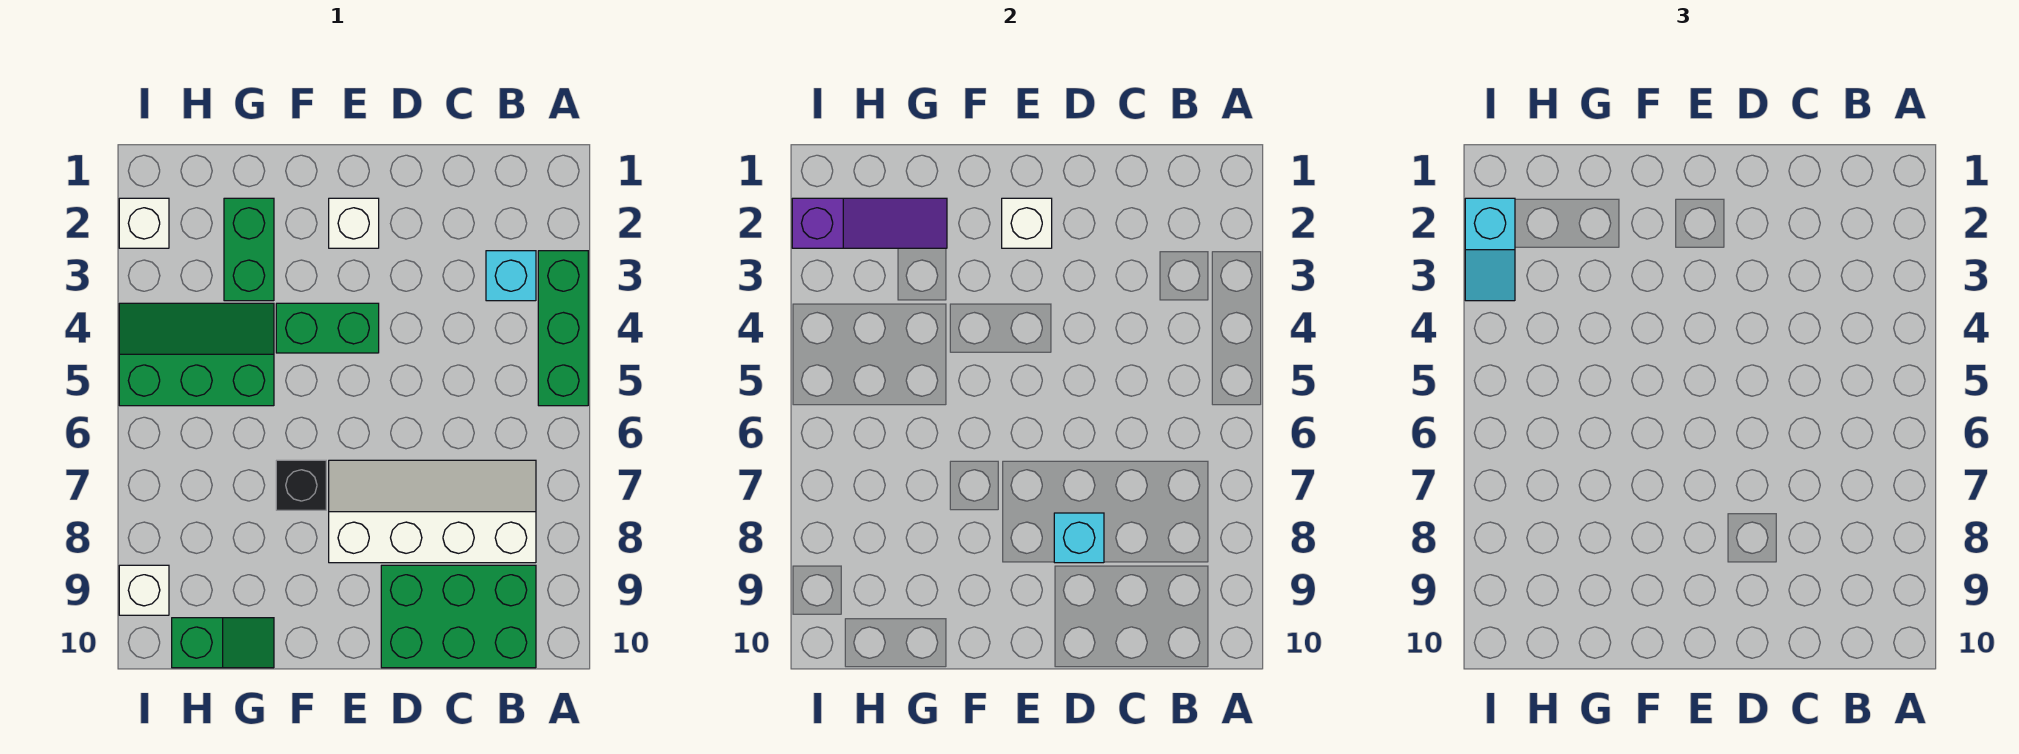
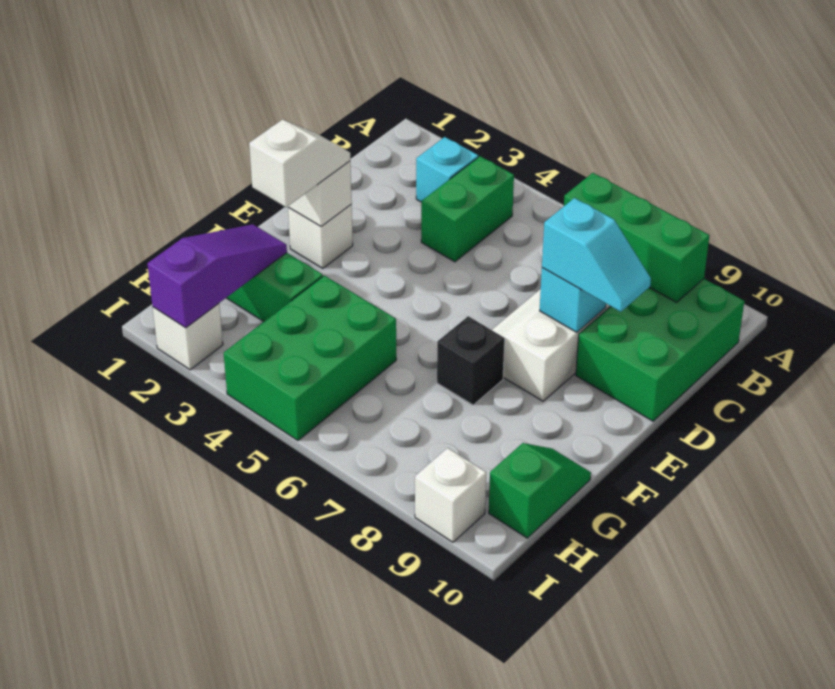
green brick A3:A5 level 1 -> green brick B7:B9 level 2
none -> white slope E2:F2 level 3 top F
green brick E4:F4 level 1 -> green brick B4:C4 level 1
green slope G4:I5 level 1 top 5 -> green brick G4:I5 level 1
cyan slope I2:I3 level 3 top 2 -> cyan slope D8:D9 level 3 top 8

